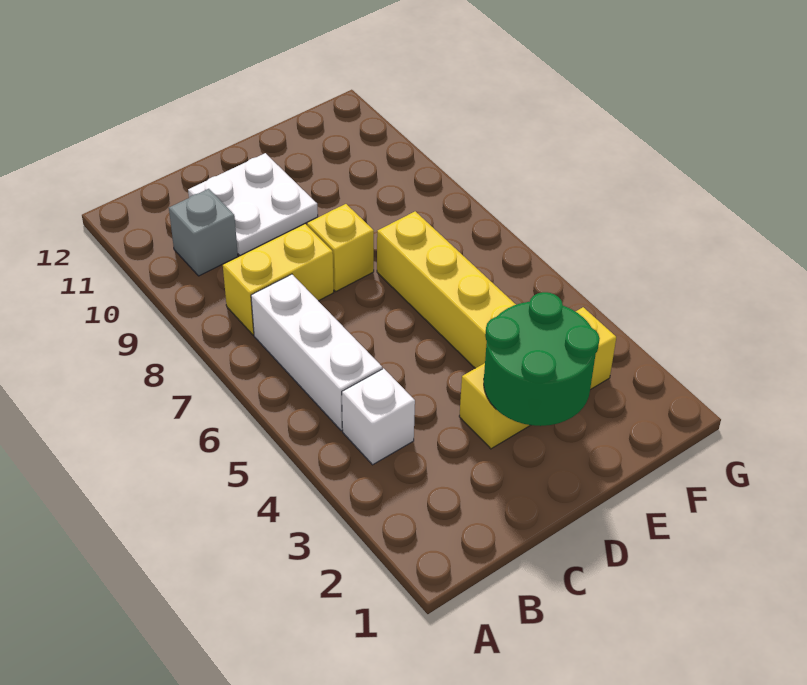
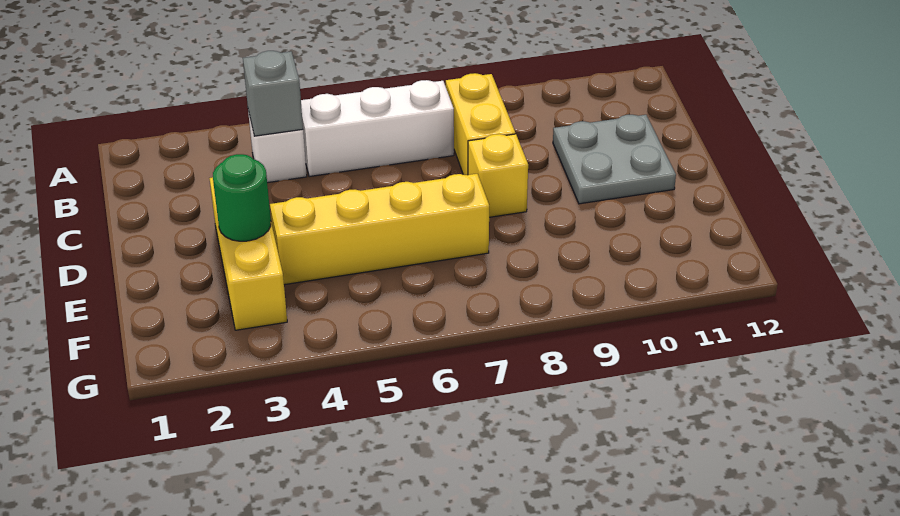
grey brick B10 level 1 -> grey brick B4 level 2
white plate C10:D11 level 1 -> grey plate C10:D11 level 1
green round brick D2:E3 level 2 -> green round brick E3 level 2

